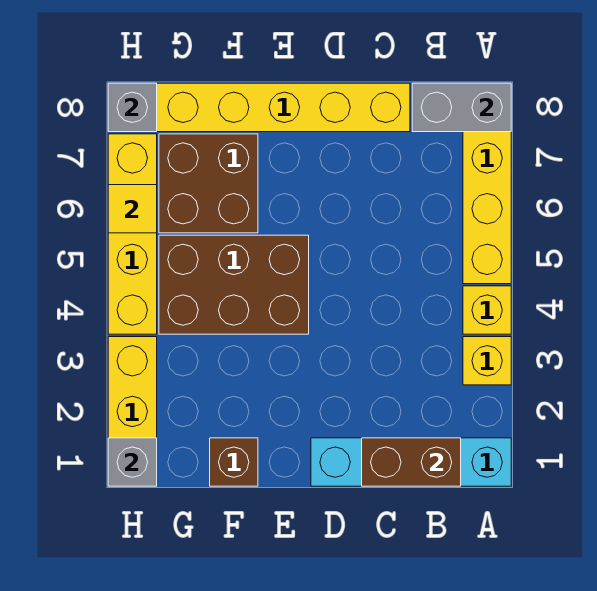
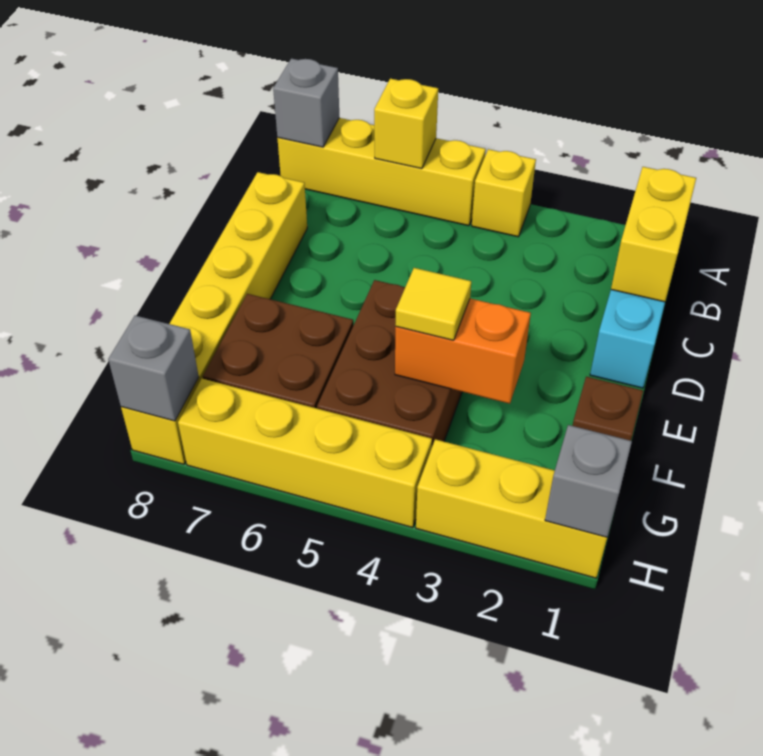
yellow brick A3 level 1 -> yellow brick A6 level 2
grey brick A8:B8 level 2 -> grey brick A8 level 2
brown brick B1:C1 level 2 -> yellow brick B1:C1 level 2
none -> orange brick F3:F4 level 2
yellow tile H6 level 2 -> yellow tile F4 level 3

